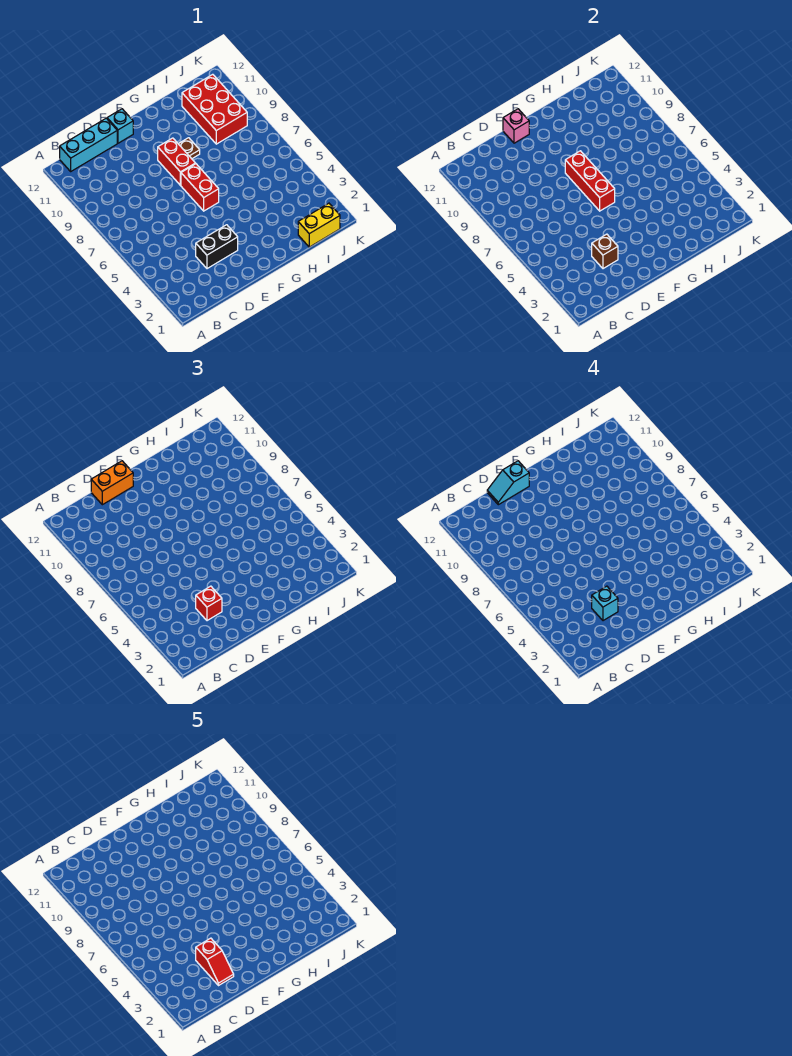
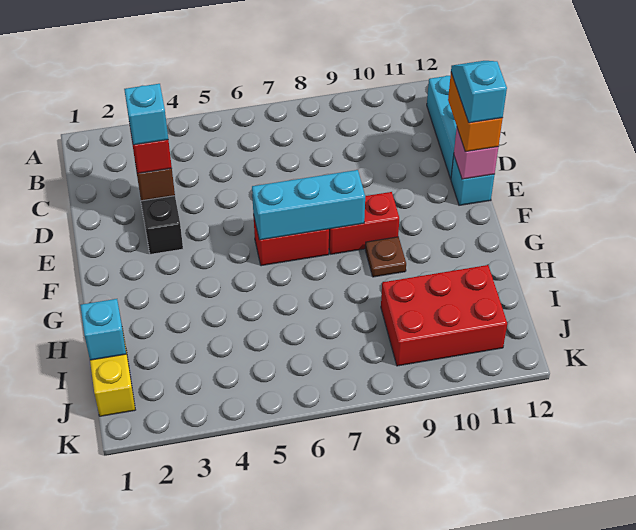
red slope D2:D3 level 5 top 3 -> none
red brick F6:F8 level 2 -> cyan brick F6:F8 level 2
none -> cyan brick I1 level 2

